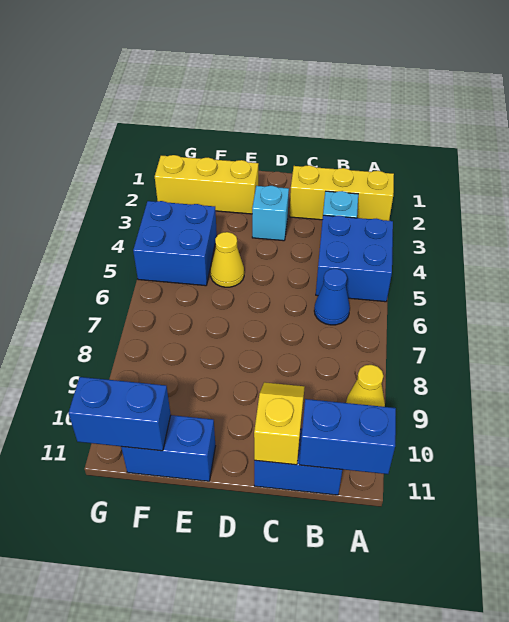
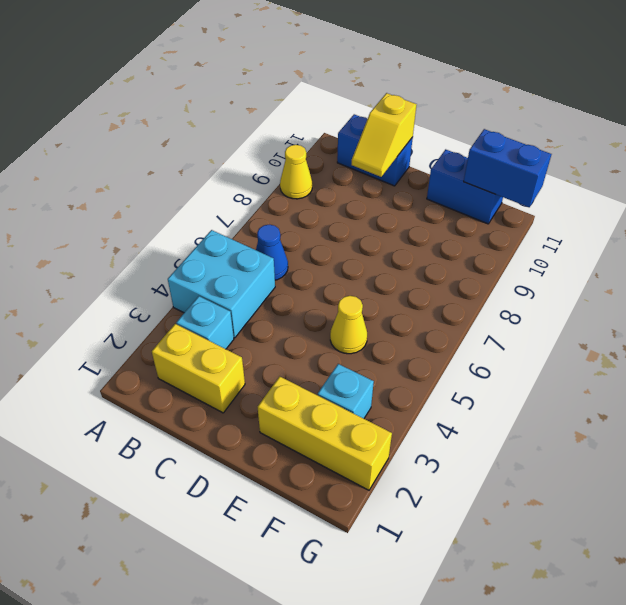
yellow brick A2:C2 level 1 -> yellow brick B2:C2 level 1
blue brick A4:B5 level 1 -> cyan brick A4:B5 level 1
blue brick A11:B11 level 2 -> none
cyan brick D3 level 1 -> cyan brick F3 level 1
blue brick F4:G5 level 1 -> none

